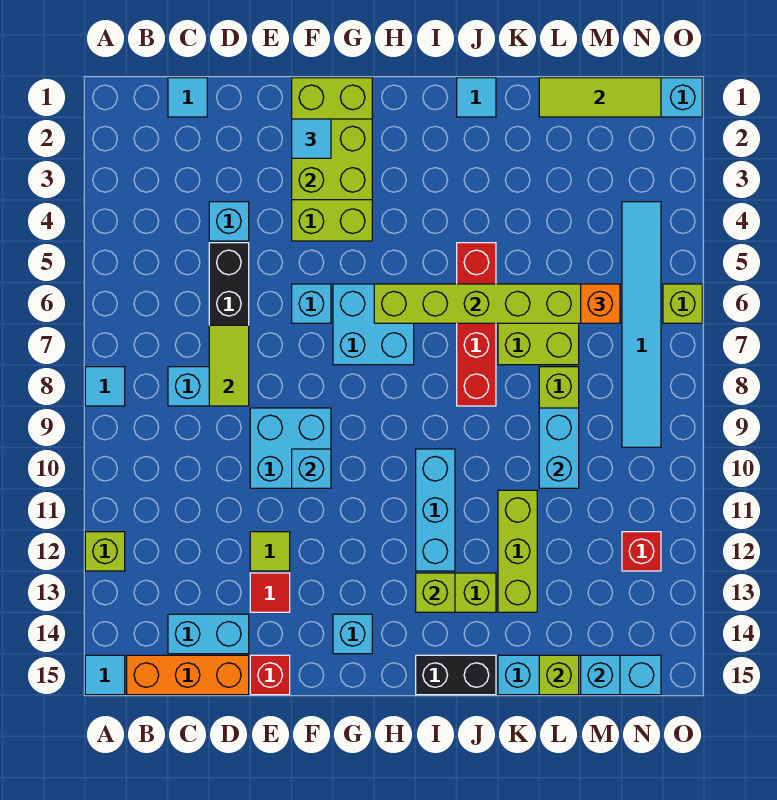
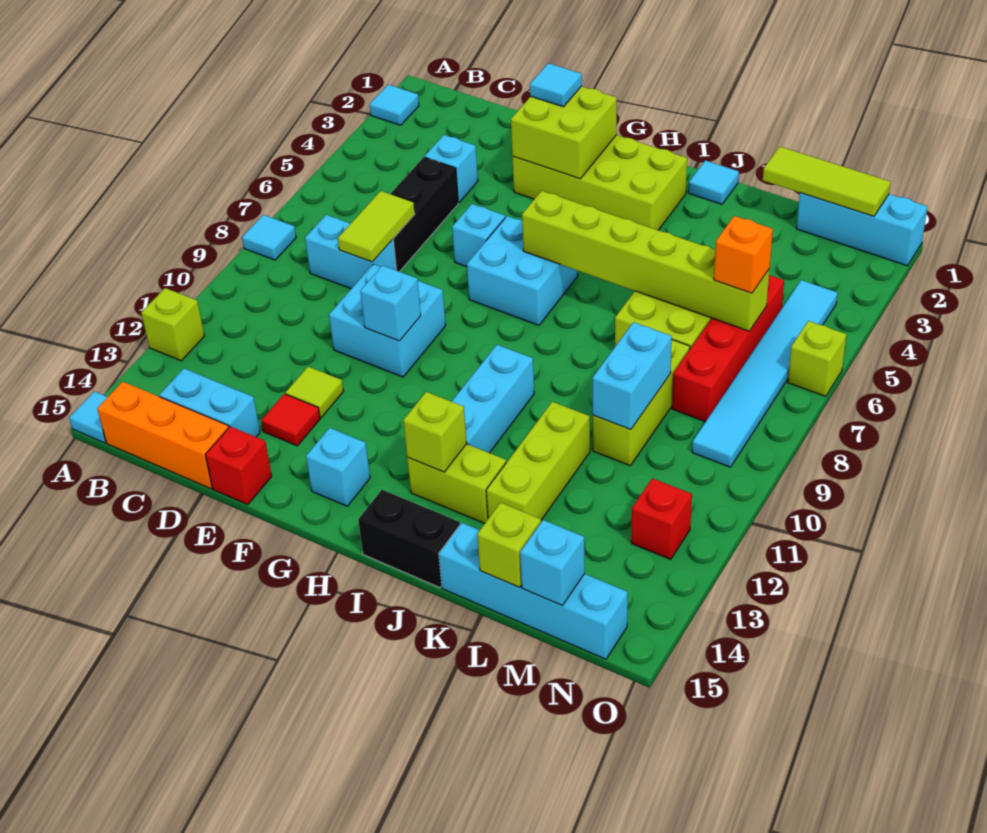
cyan tile C1 level 1 -> cyan tile A2 level 1
lime brick F1:G4 level 1 -> lime brick F2:I3 level 1
red brick J5:J8 level 1 -> red brick M5:M8 level 1

